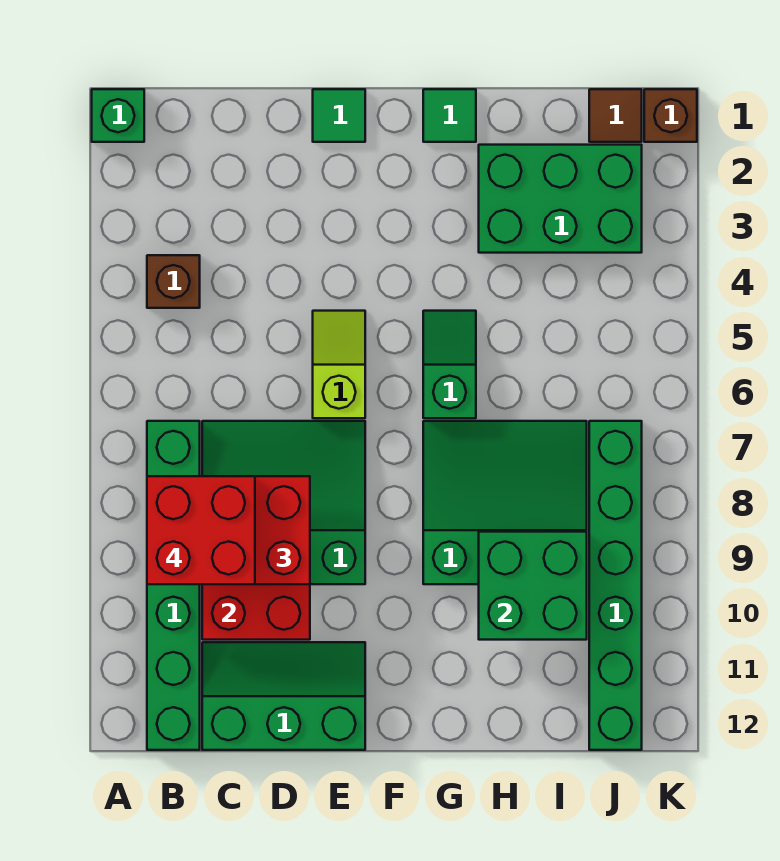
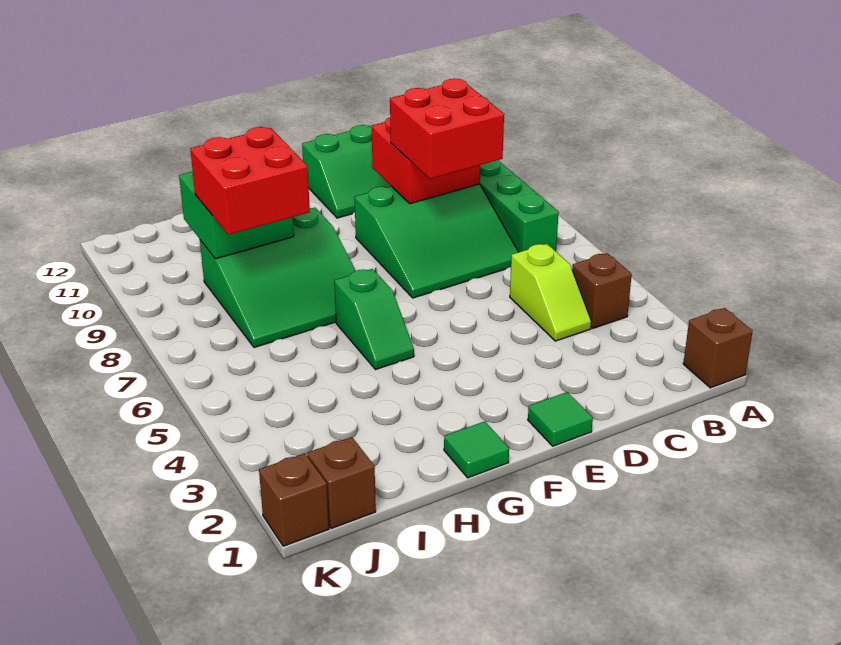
green brick A1 level 1 -> brown brick A1 level 1
red brick B8:C9 level 4 -> red brick H8:I9 level 3
lime slope E5:E6 level 1 top 6 -> lime slope C4:C5 level 1 top 5
green brick H2:J3 level 1 -> none
brown tile J1 level 1 -> brown brick J1 level 1
green brick J7:J12 level 1 -> none

